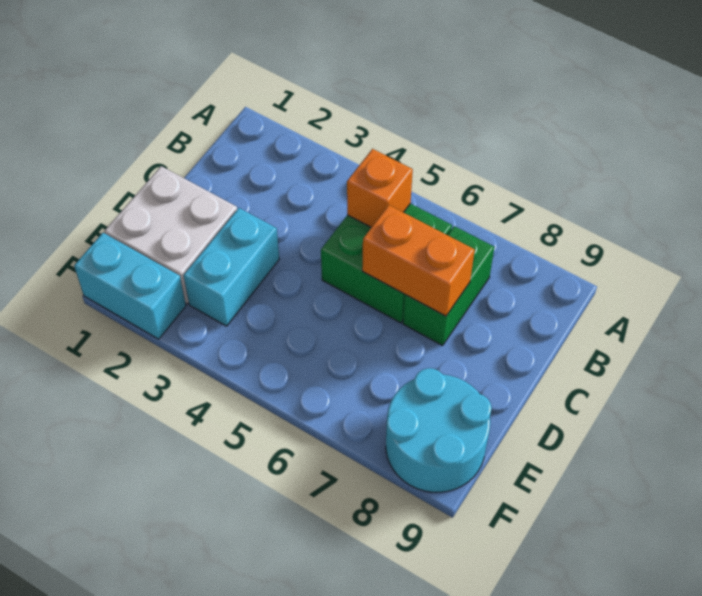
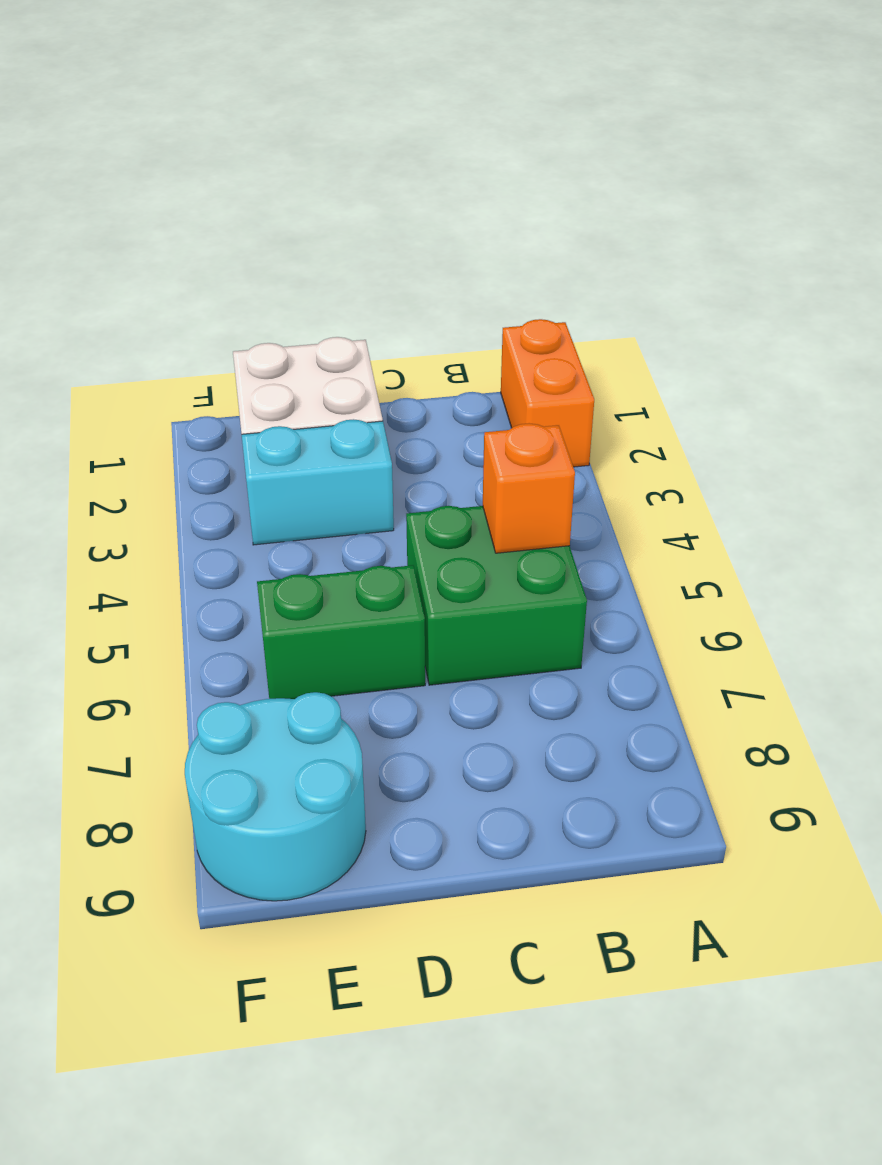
green brick B7:C7 level 1 -> green brick D6:E6 level 1
orange brick C6:C7 level 2 -> orange brick A1:A2 level 1
cyan brick F1:F2 level 1 -> none

